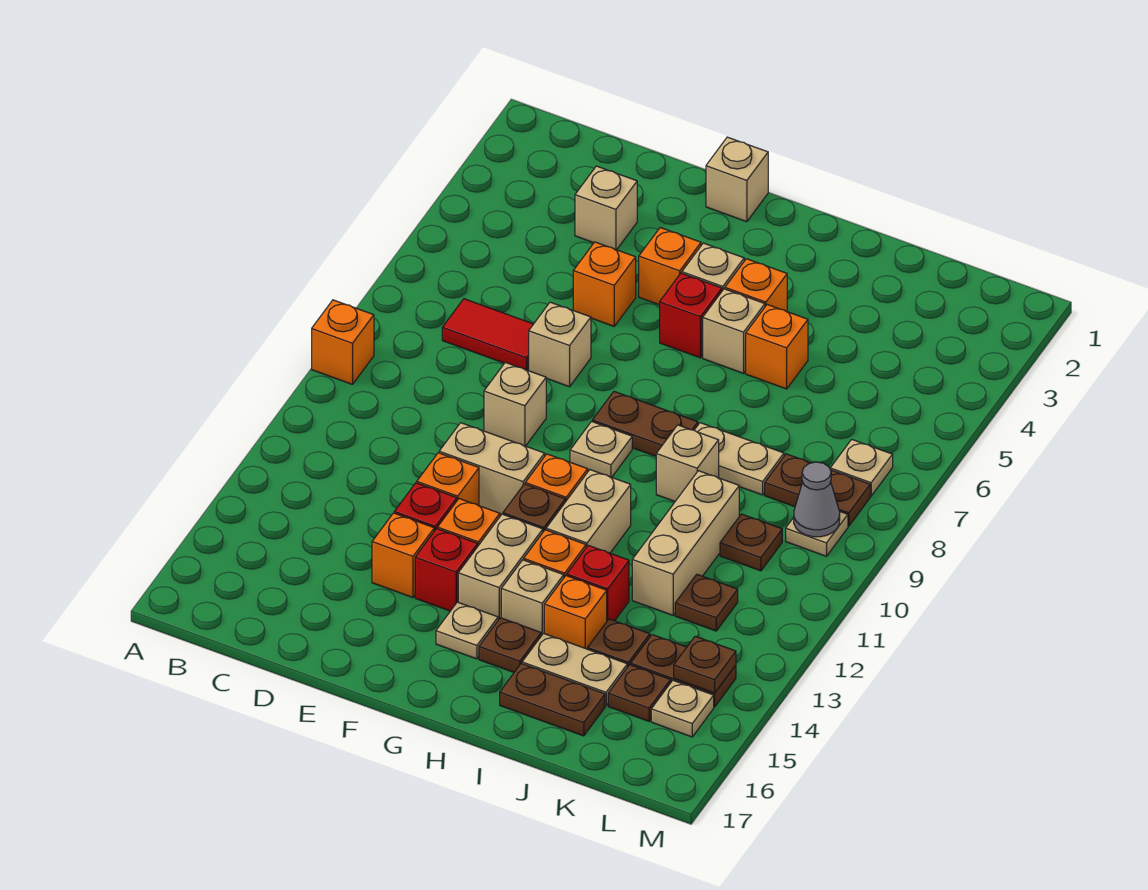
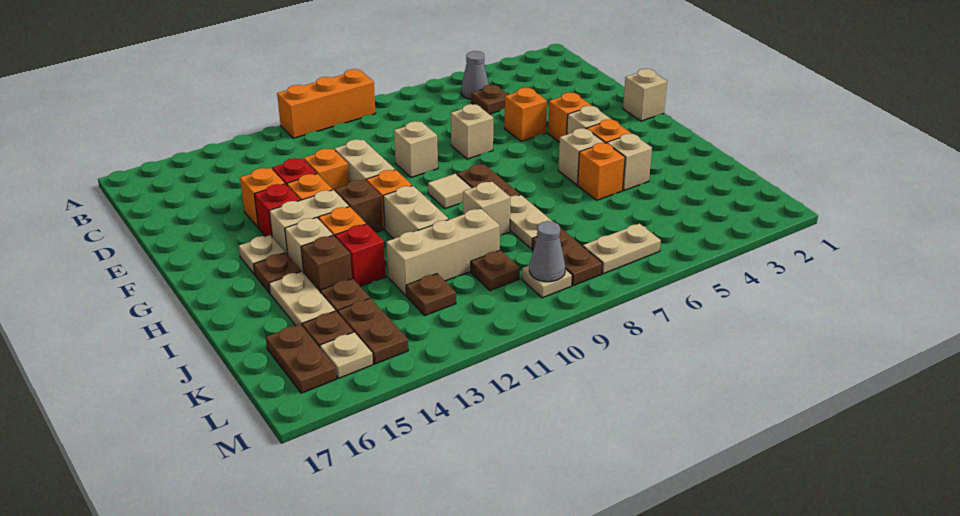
orange brick A9 level 1 -> orange brick A9:A11 level 1
none -> grey cone B5 level 1
red tile C7:D7 level 1 -> none
tan brick D3 level 1 -> tan brick I4 level 1
red brick G5 level 1 -> none
tan plate G9 level 1 -> tan tile G9 level 1
tan brick H11:H12 level 1 -> tan brick H11:I11 level 1
orange brick I14 level 1 -> brown brick I14 level 1
brown plate I16:J16 level 1 -> brown plate K16:L16 level 1
tan plate L7 level 1 -> tan plate L6:L7 level 1
brown plate L14 level 2 -> brown plate C5 level 1

